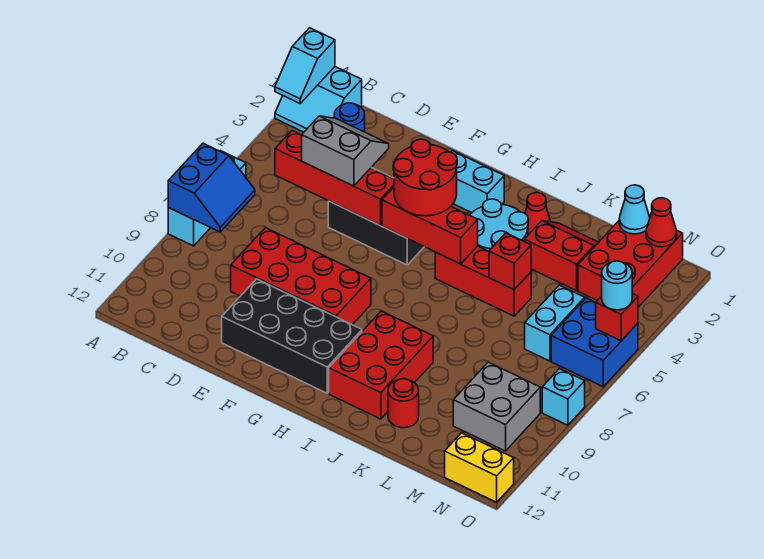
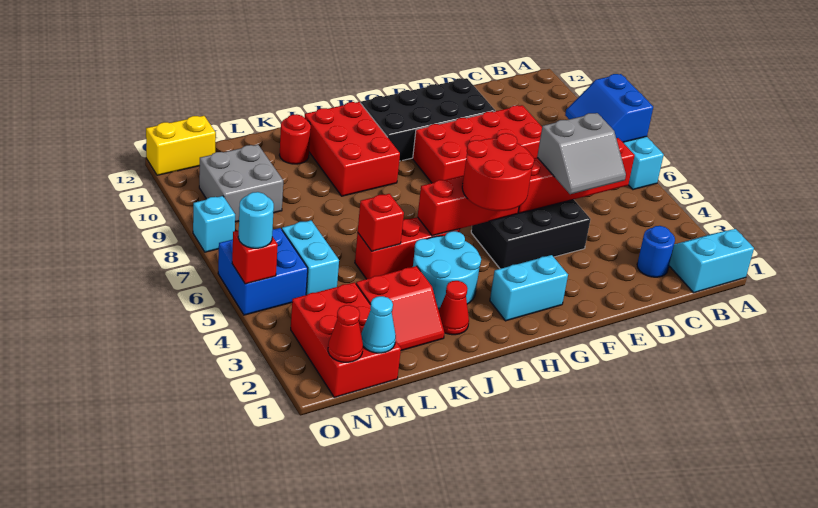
cyan slope A1:A2 level 2 top 1 -> none

